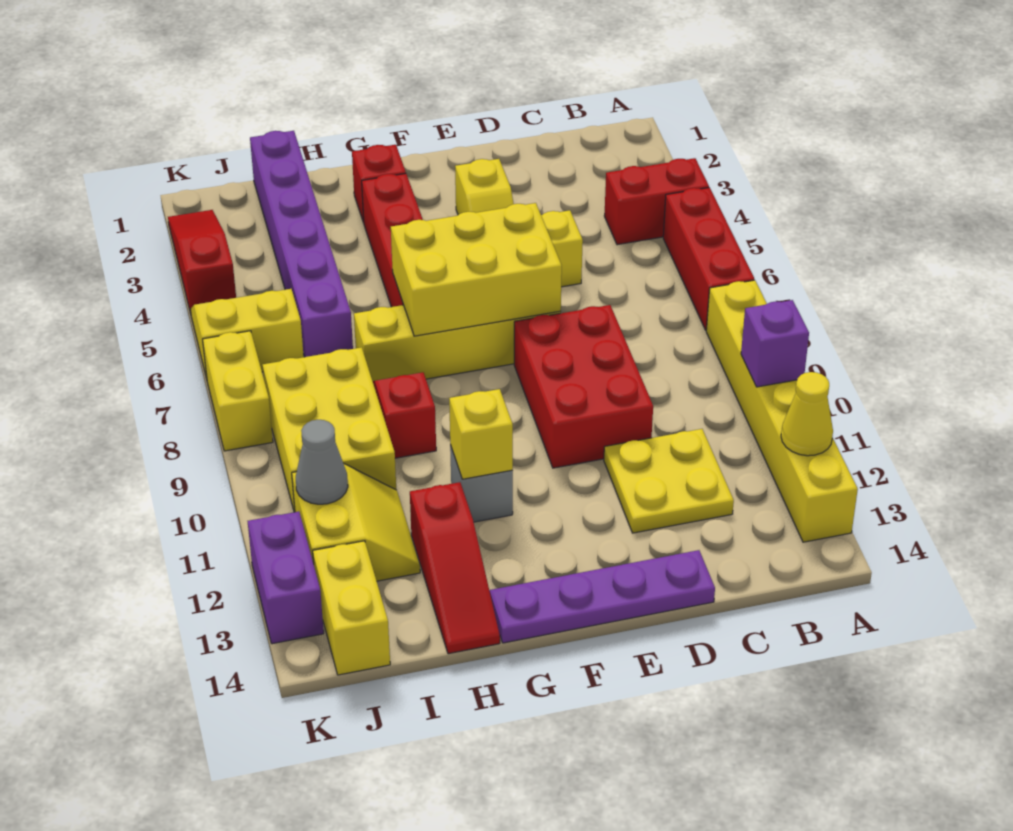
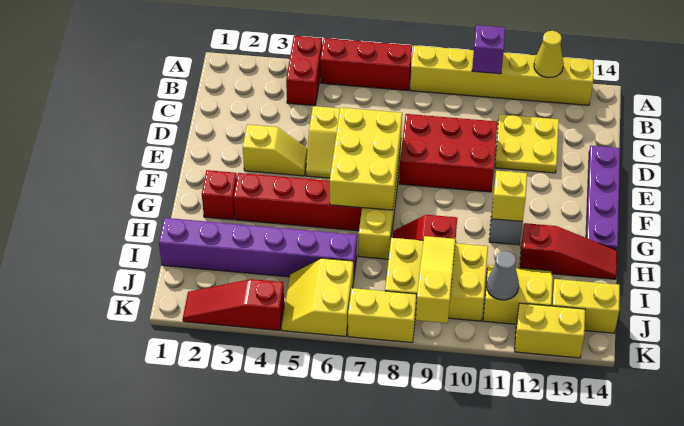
none -> yellow slope I9:K9 level 2 top K
purple brick K12:K13 level 1 -> yellow brick K12:K13 level 1

